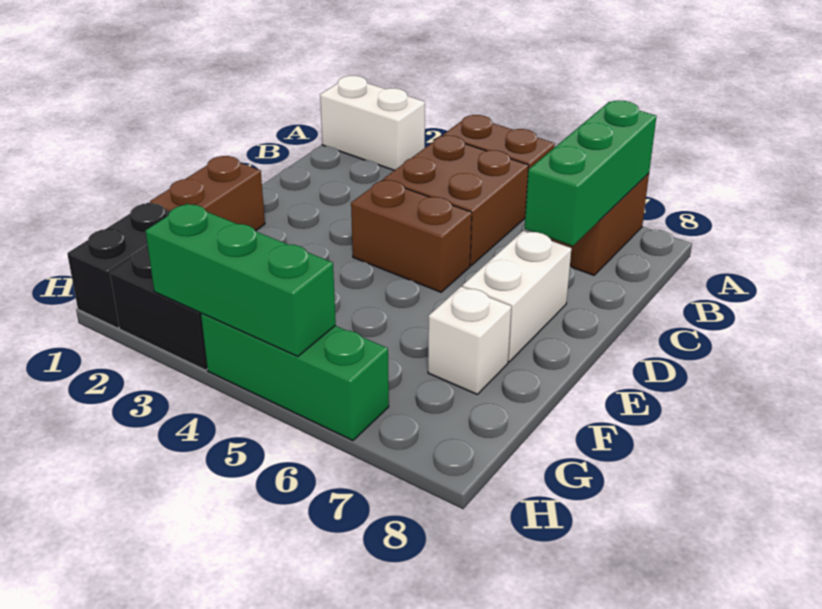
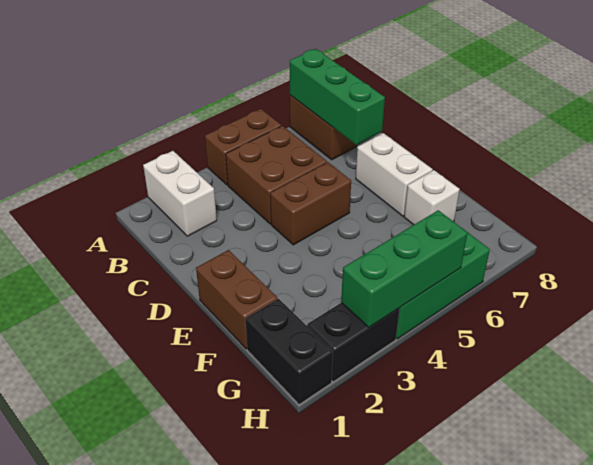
white brick A1:A2 level 1 -> white brick A2:B2 level 1

